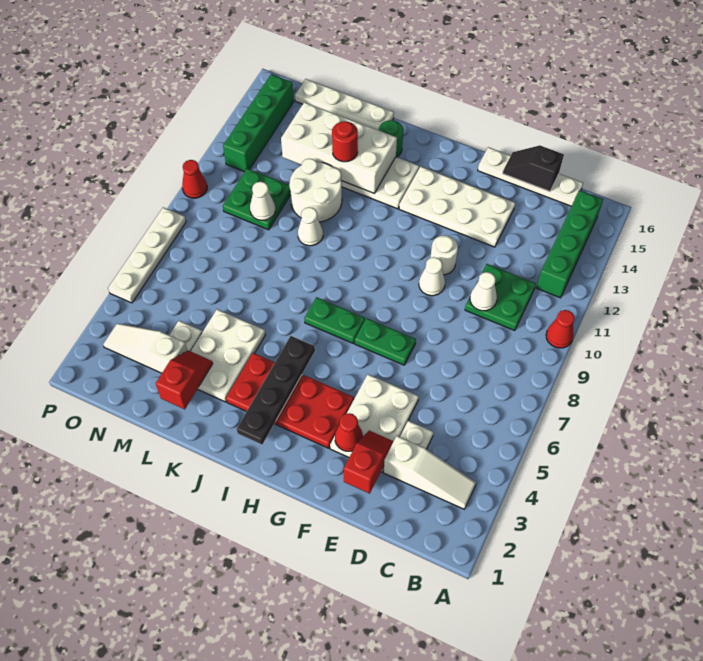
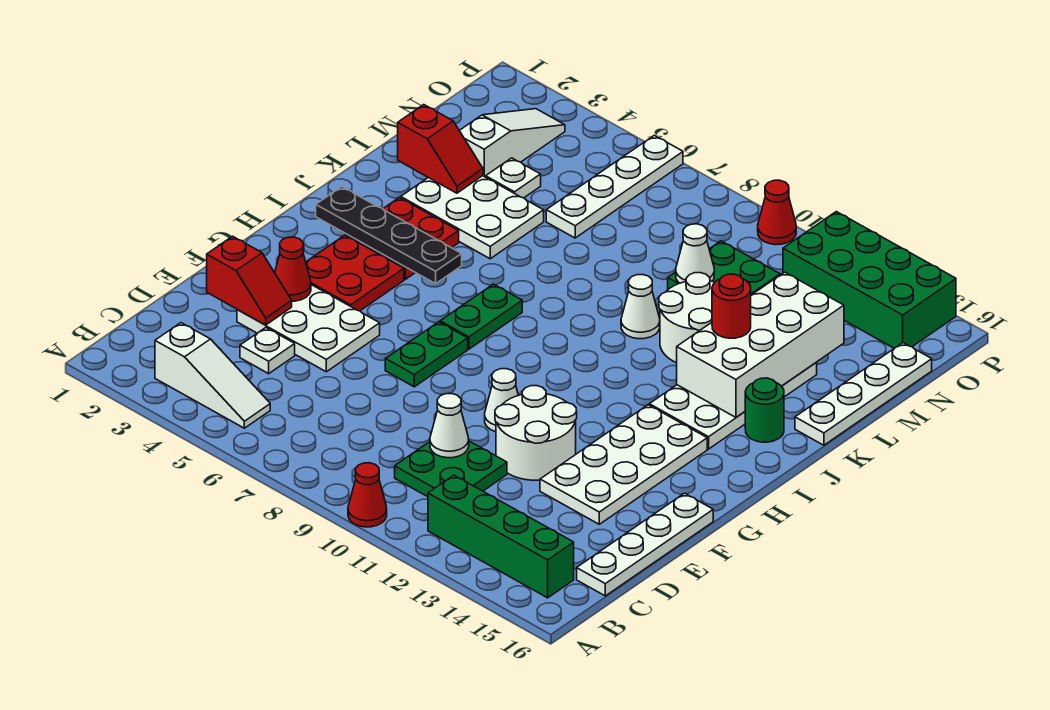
white slope B3:D3 level 1 top D -> white slope B3:B5 level 1 top 3
black slope D16:E16 level 2 top D -> none
white round brick F11 level 1 -> white round brick E11:F12 level 1
green brick O12:O15 level 1 -> green brick O12:P15 level 1
white plate P5:P8 level 1 -> white plate M6:P6 level 1

